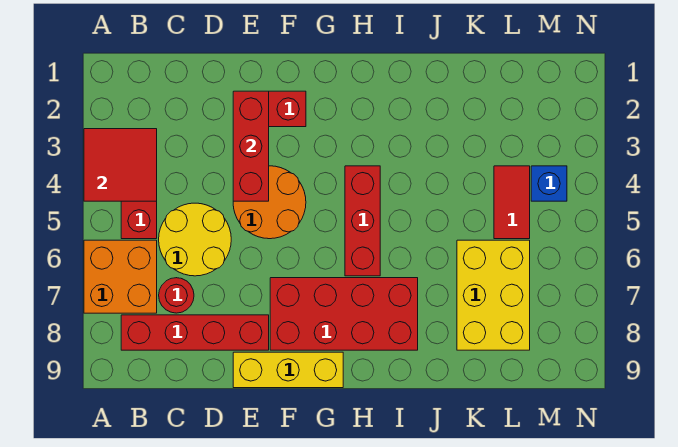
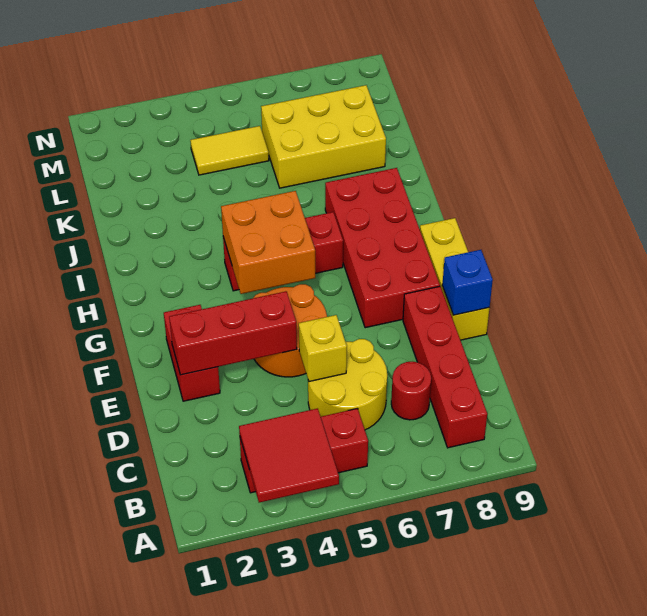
orange brick A6:B7 level 1 -> orange brick G4:H5 level 2
none -> yellow brick D5 level 2
red tile L4:L5 level 1 -> yellow tile L4:L5 level 1
blue brick M4 level 1 -> blue brick E9 level 2

